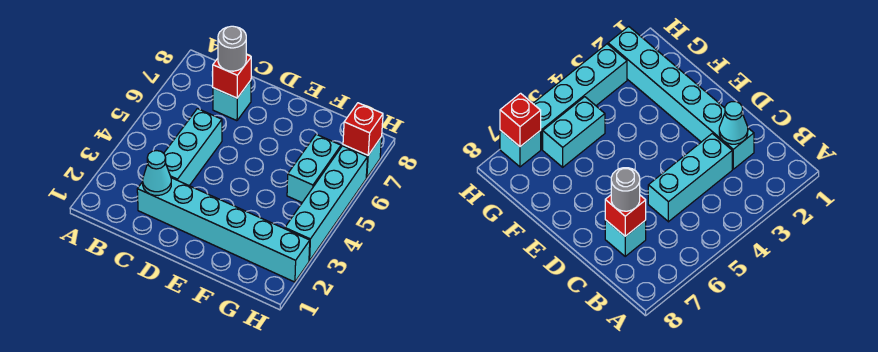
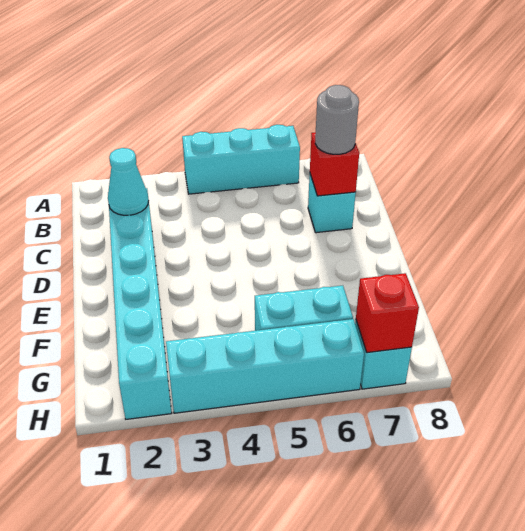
cyan brick C3:C5 level 1 -> cyan brick A4:A6 level 1

